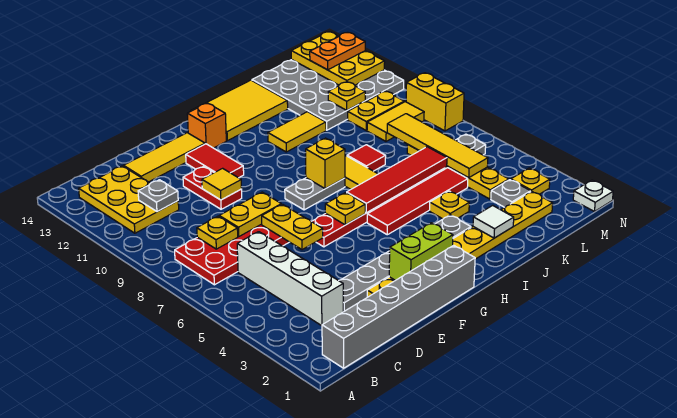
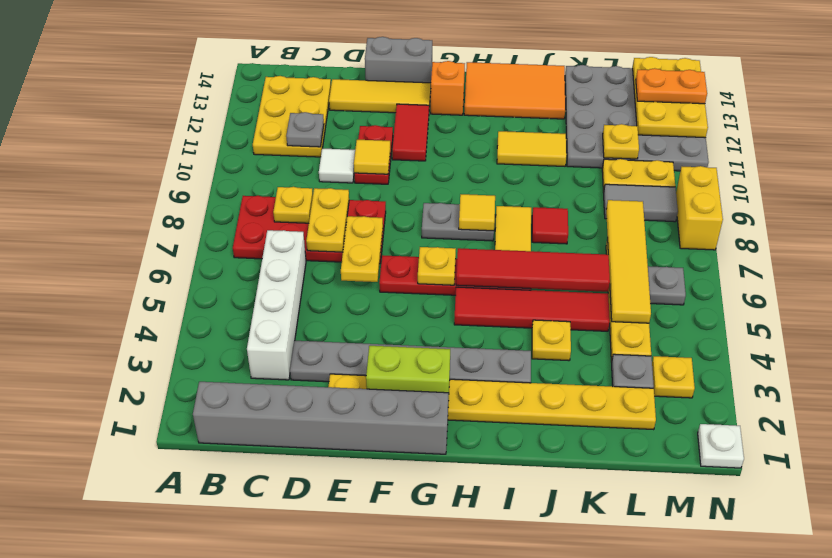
yellow plate D8:E8 level 2 -> yellow plate D7:D8 level 2
none -> grey brick E14:F14 level 1
yellow brick H8 level 2 -> yellow tile H8 level 2
yellow tile H13:J14 level 1 -> orange tile H13:J14 level 1
white tile J2 level 2 -> white tile D10 level 1
yellow tile L9:M9 level 1 -> grey tile L9:M9 level 1

